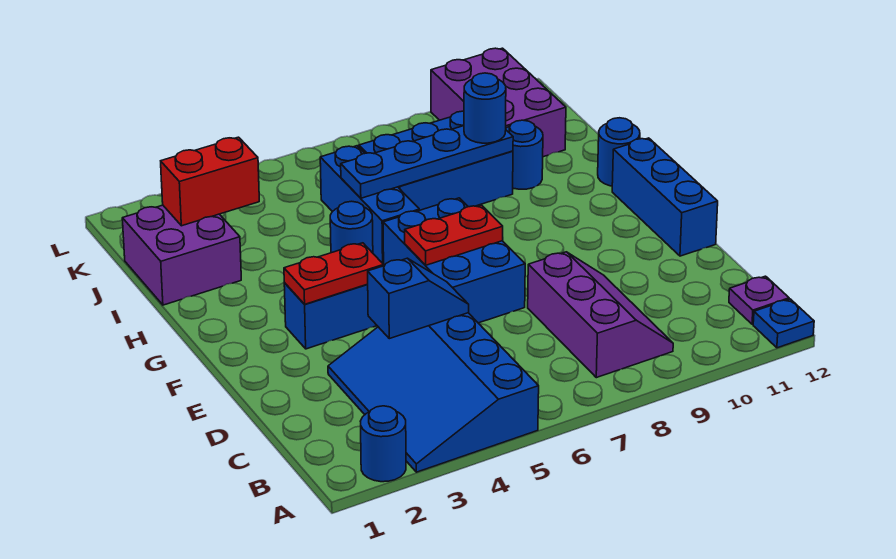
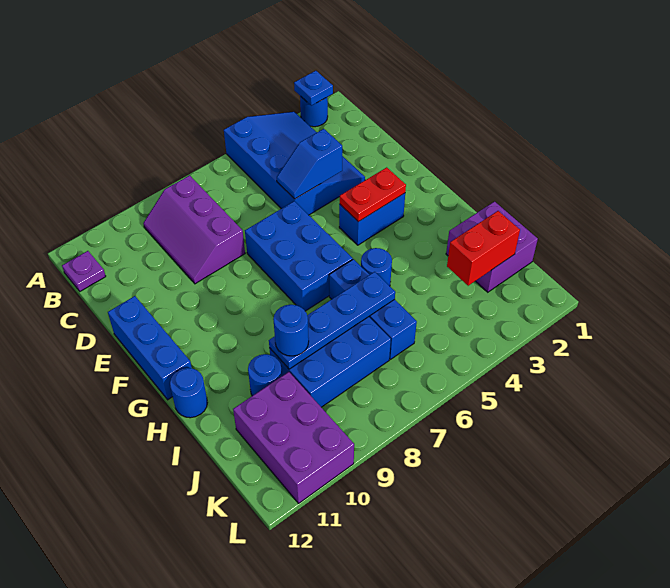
blue plate A12 level 1 -> blue plate A2 level 2
red plate F6:F7 level 2 -> none

